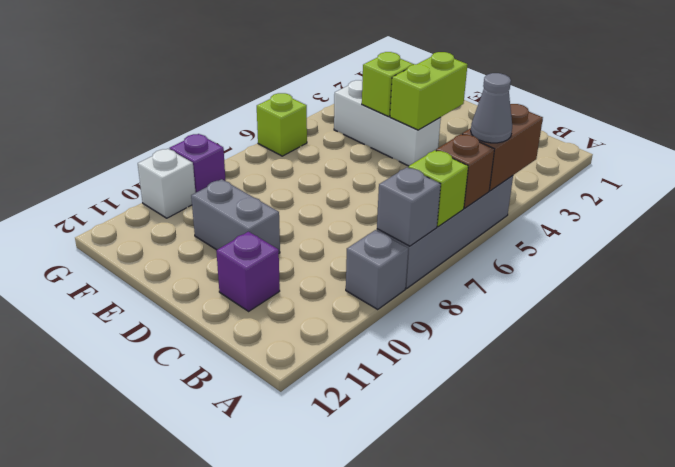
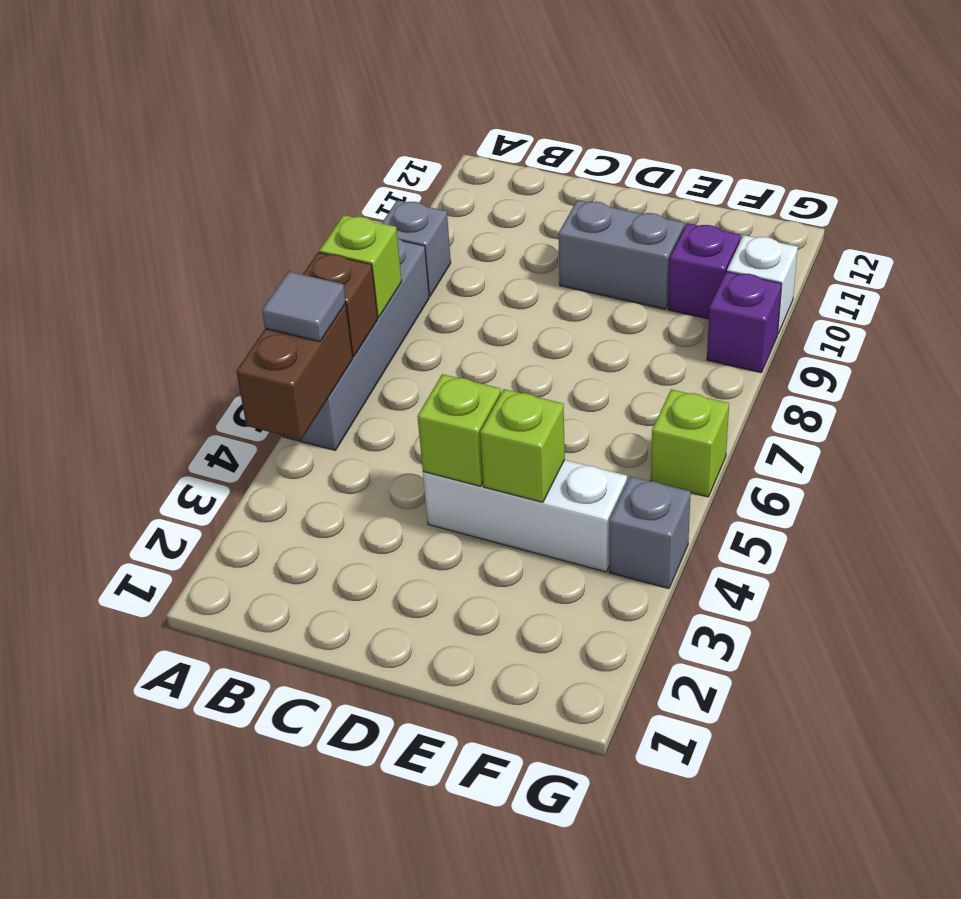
grey cone A5 level 3 -> grey tile A5 level 3
grey brick A8 level 2 -> grey brick G4 level 1
purple brick C11 level 1 -> purple brick F10 level 1
lime brick D3:D4 level 2 -> lime brick D4 level 2

